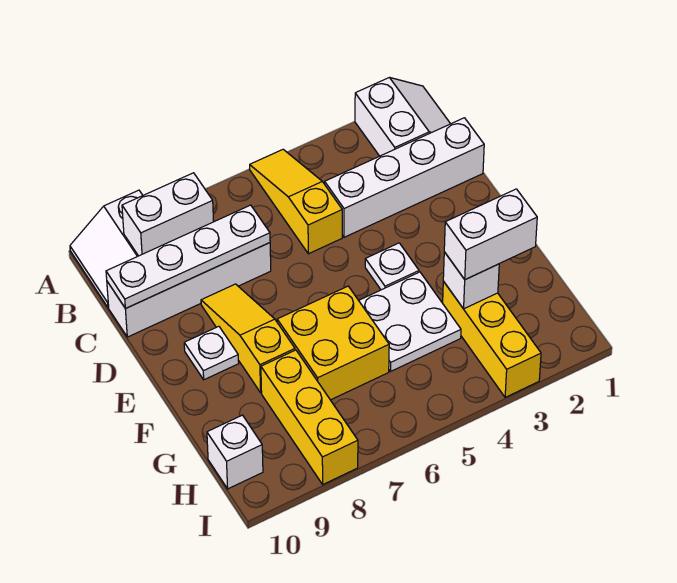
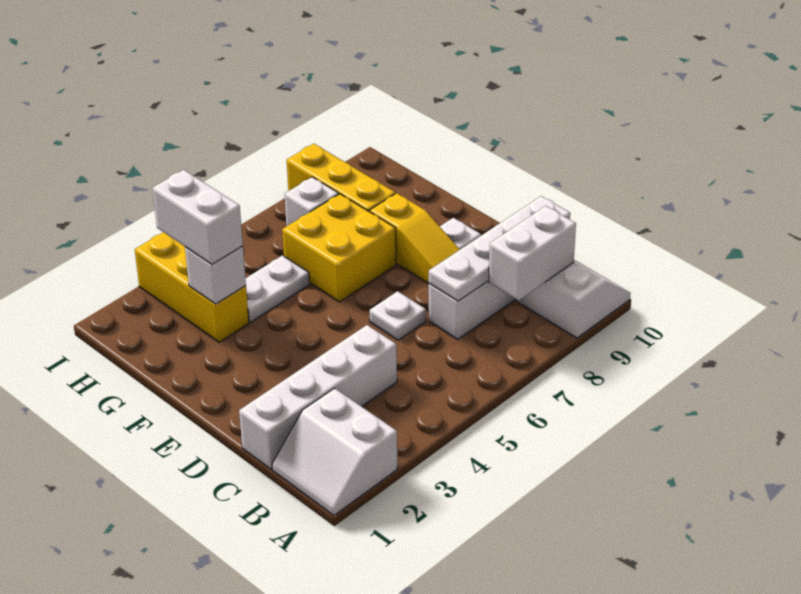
yellow slope A5:C5 level 1 top C -> none
white plate E4 level 1 -> white plate D6 level 1
white plate F4:G5 level 1 -> white plate G4:G5 level 1
white brick G2:G3 level 3 -> white brick G3:H3 level 3
white brick H10 level 1 -> white brick H7 level 1

